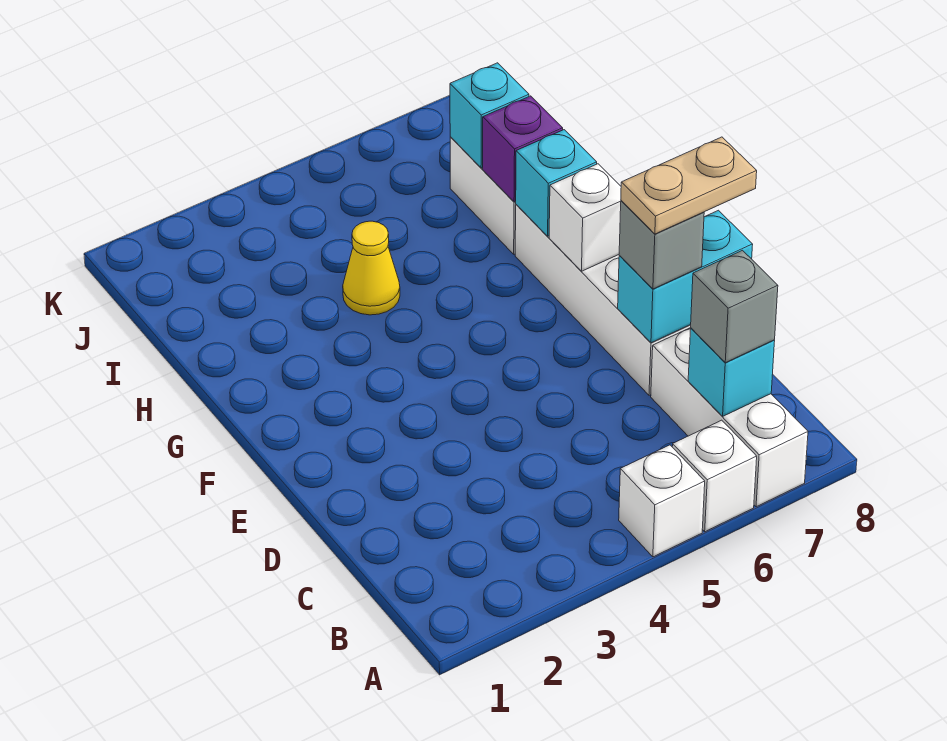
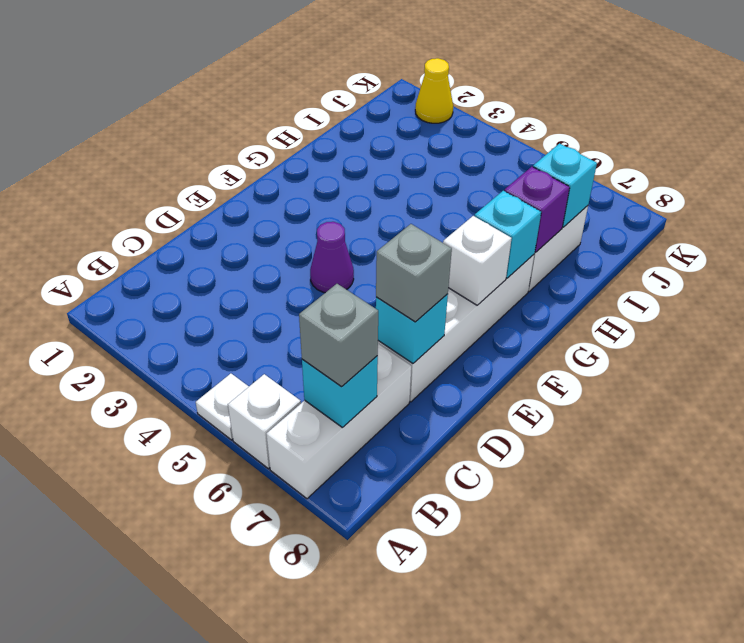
white brick A5 level 1 -> white plate A5 level 1
cyan brick D7:D8 level 2 -> cyan brick D7 level 2
tan plate D7:D8 level 4 -> none
none -> purple cone E4 level 1
yellow cone H4 level 1 -> yellow cone K2 level 1

